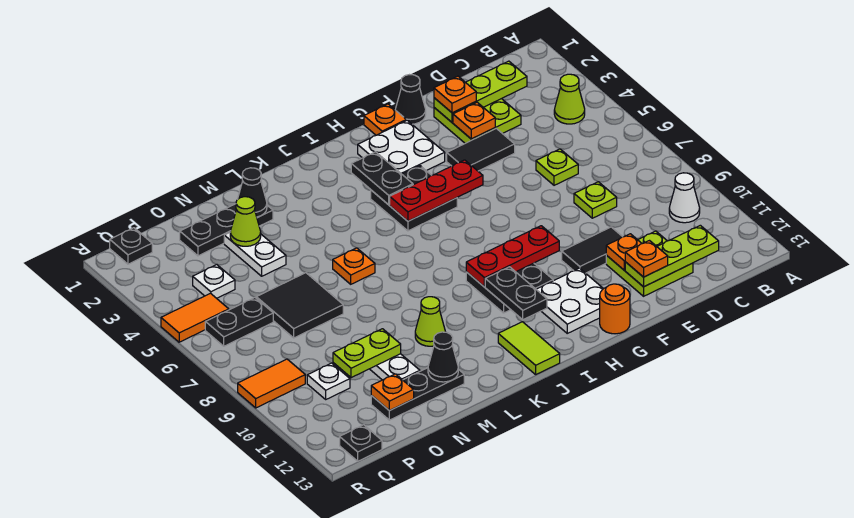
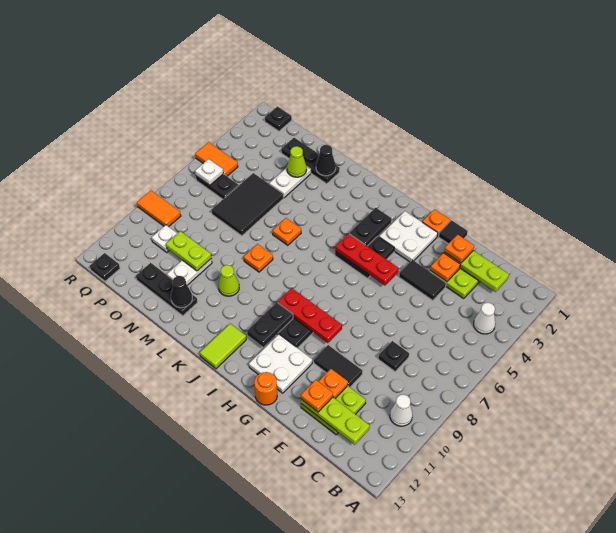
lime cone B4 level 1 -> white cone B4 level 1
lime plate D6 level 1 -> none
lime plate D8 level 1 -> black plate D8 level 1
black cone F1 level 1 -> black tile F1 level 1
black tile N6:O7 level 1 -> black tile N5:O7 level 1
orange plate O12 level 2 -> orange plate L8 level 1
white plate P4 level 1 -> white plate Q6 level 2

